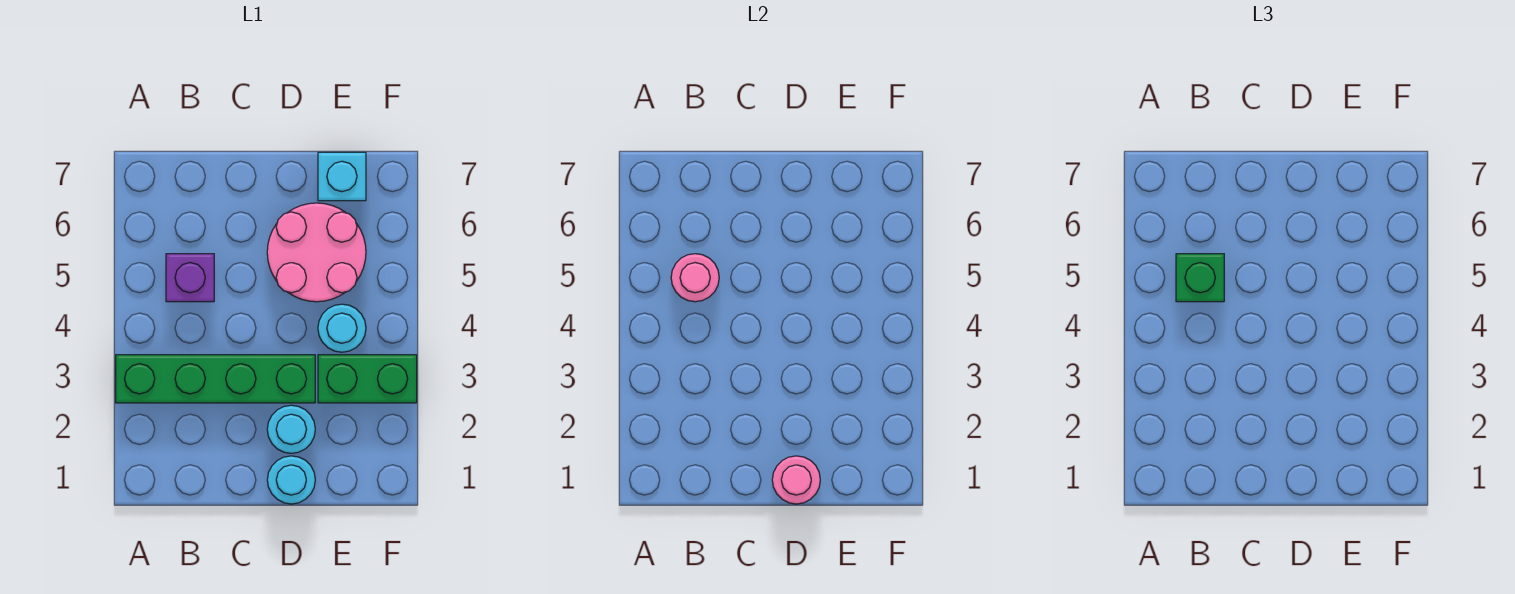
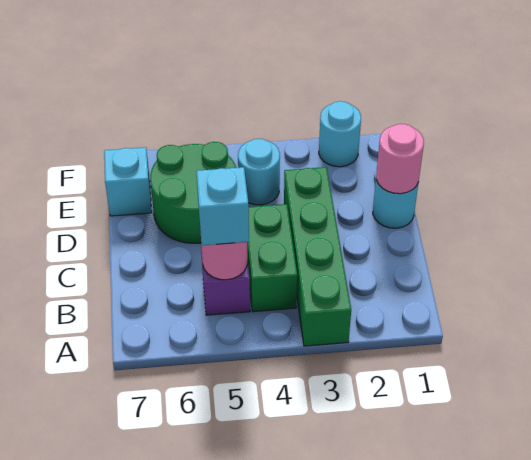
green brick B5 level 3 -> cyan brick B5 level 3
cyan round brick D2 level 1 -> cyan round brick F2 level 1
pink round brick D5:E6 level 1 -> green round brick D5:E6 level 1
green brick E3:F3 level 1 -> green brick B4:C4 level 1

